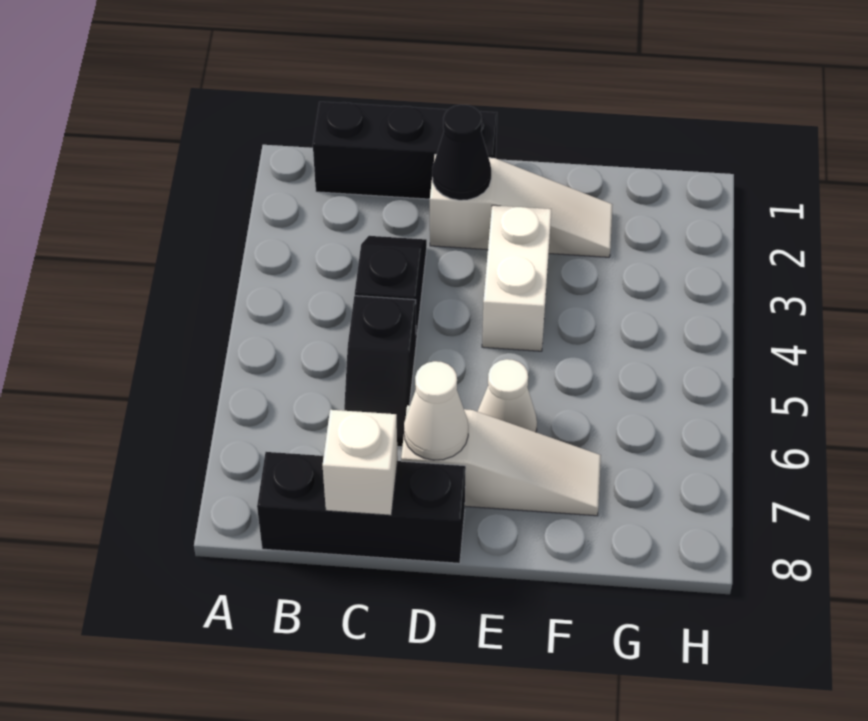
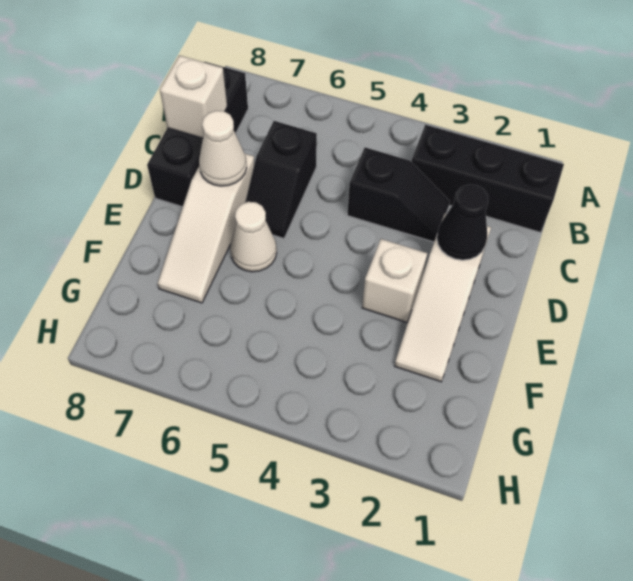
black brick B1:D1 level 1 -> black brick B1:B3 level 1
black slope C5:C6 level 1 top 5 -> black slope C6:D6 level 1 top C
white brick E3:E4 level 1 -> white brick E3 level 1

